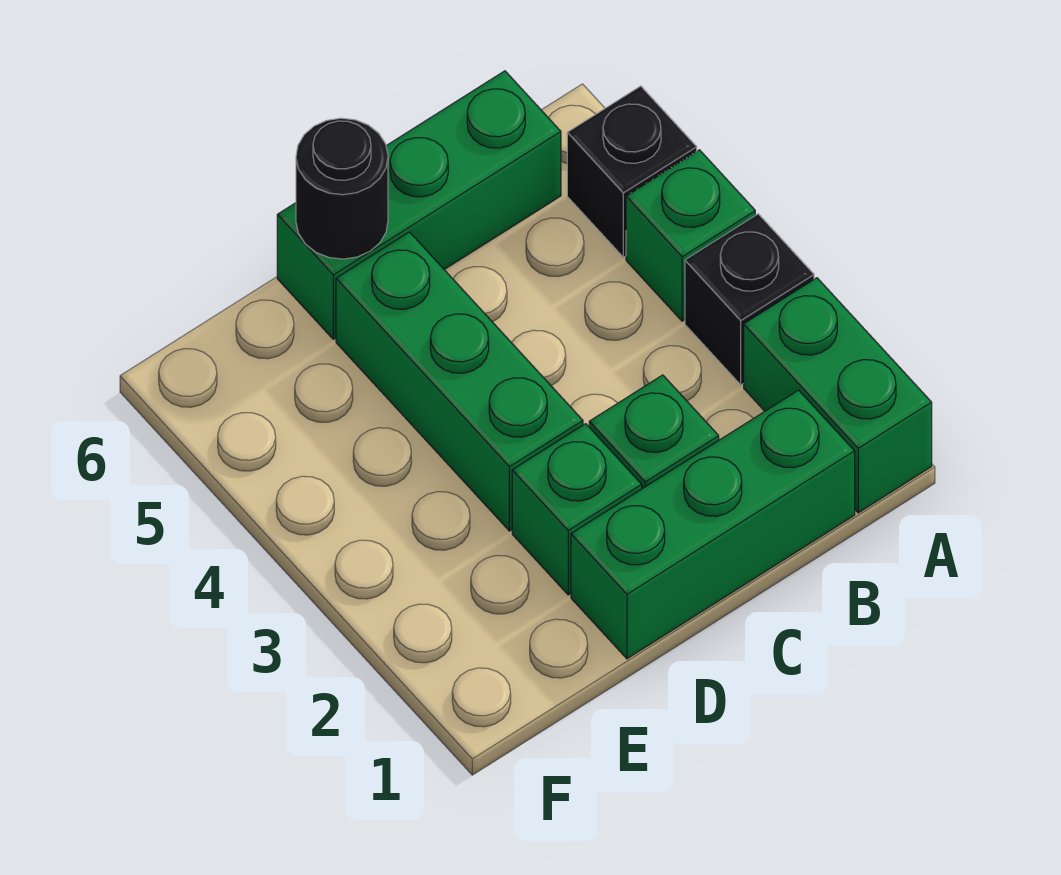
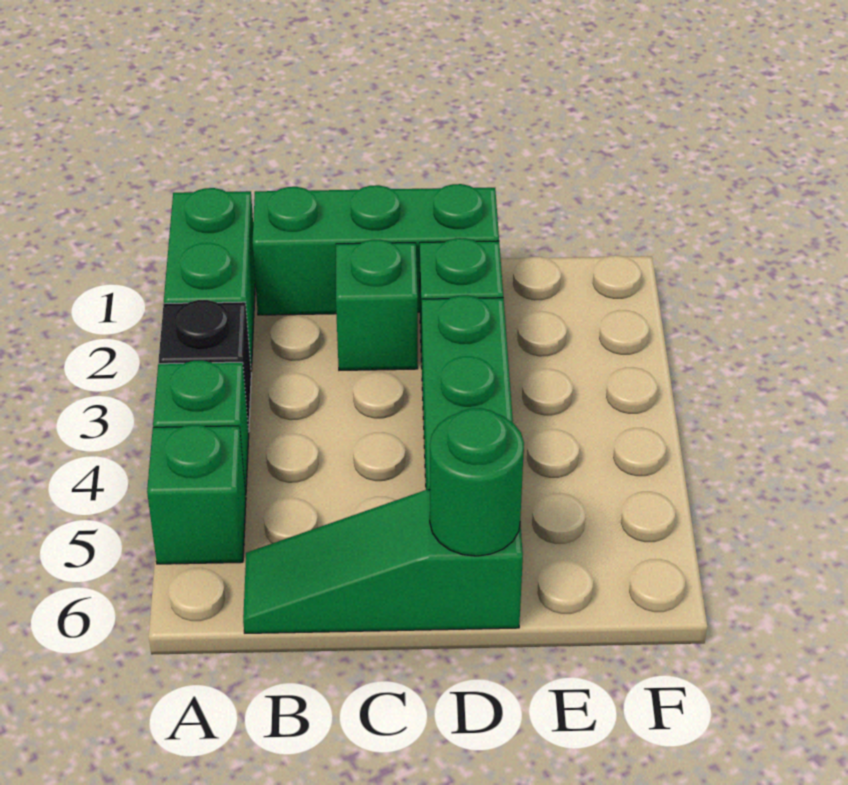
black brick A5 level 1 -> green brick A5 level 1
green brick B6:D6 level 1 -> green slope B6:D6 level 1 top D
black round brick D6 level 2 -> green round brick D6 level 2

